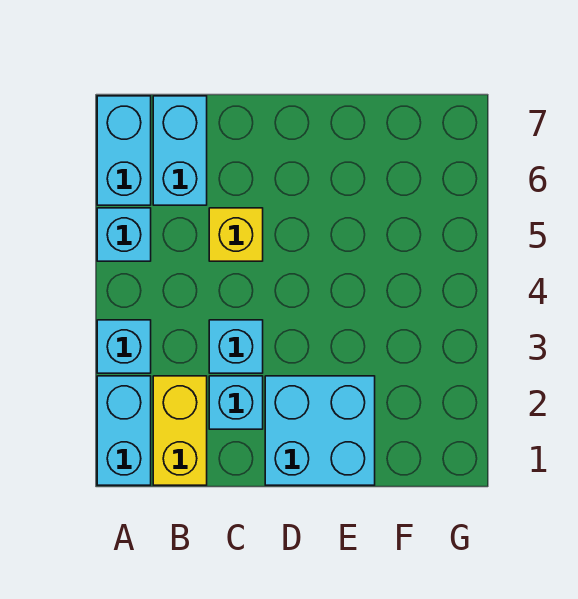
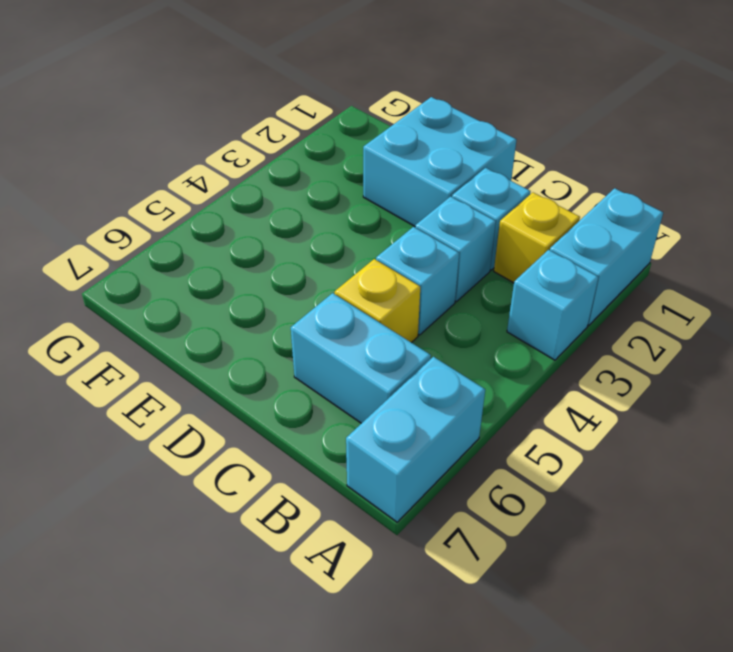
cyan brick A5 level 1 -> cyan brick C4 level 1
yellow brick B1:B2 level 1 -> yellow brick B2 level 1
cyan brick B6:B7 level 1 -> cyan brick B6:C6 level 1

